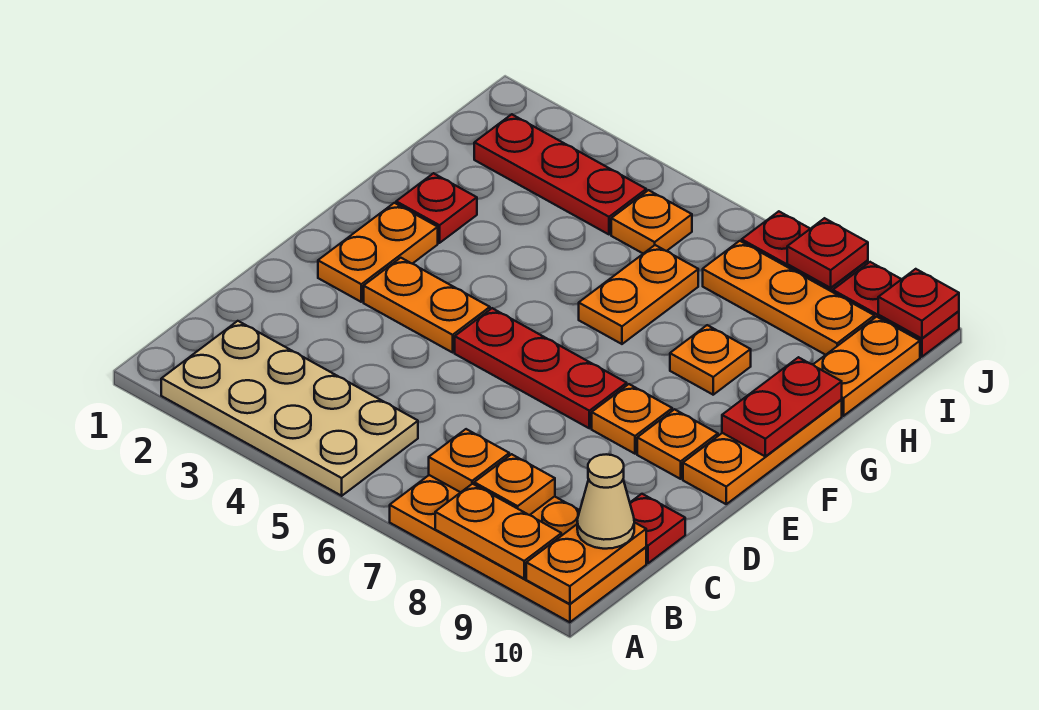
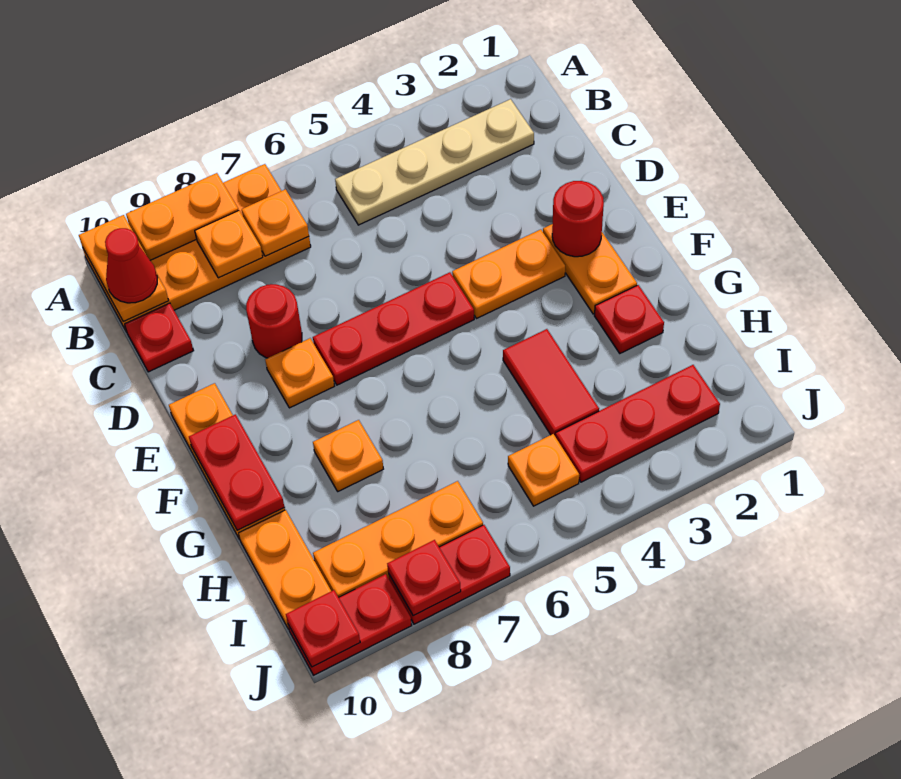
tan plate A2:B5 level 1 -> tan plate B2:B5 level 1
tan cone B10 level 3 -> red cone B10 level 3
none -> red round brick D8 level 1
none -> red round brick E2 level 2
orange plate E9 level 1 -> none
none -> red tile G4:H4 level 1
orange plate G6:H6 level 1 -> none

